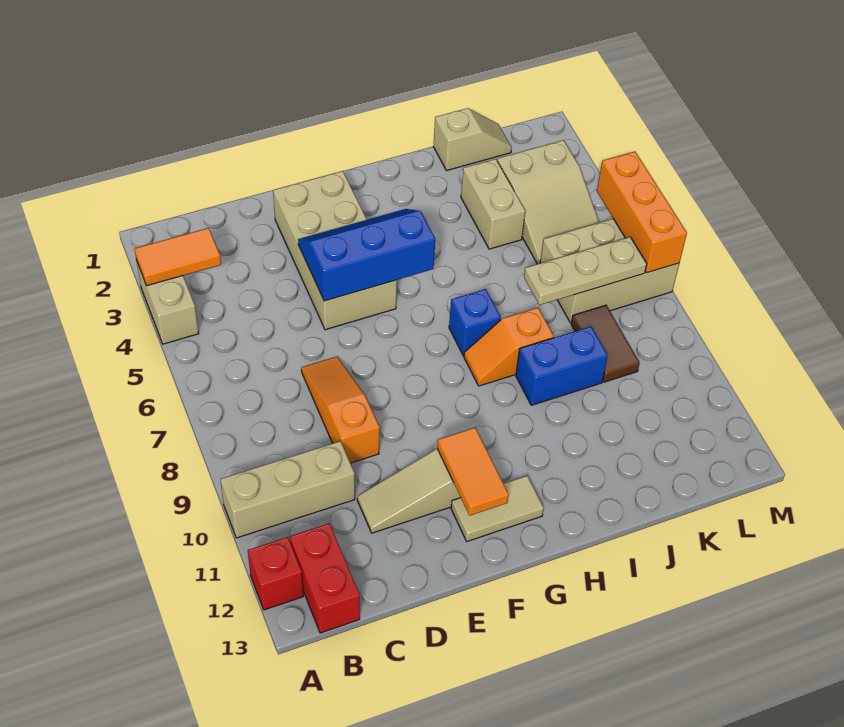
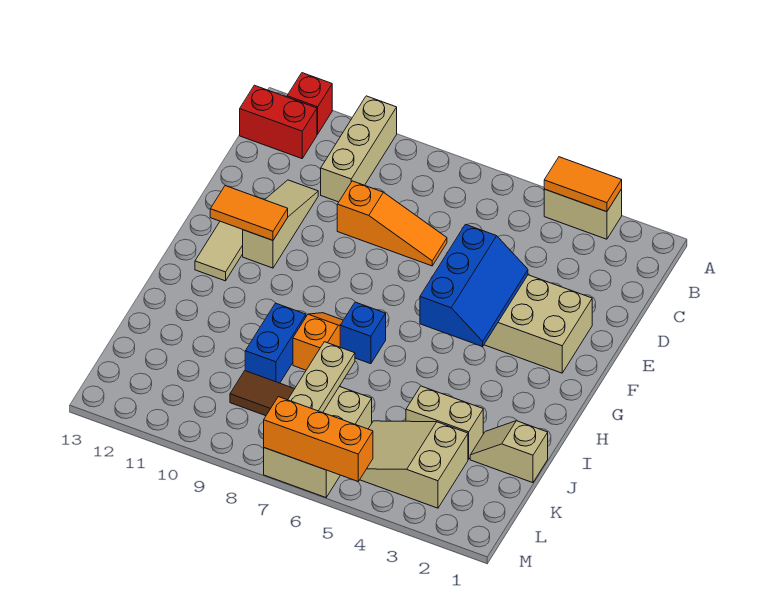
orange tile A3:B3 level 2 -> orange tile A3:A4 level 2
tan slope J1:K1 level 1 top J -> tan slope J1:J2 level 1 top 1

